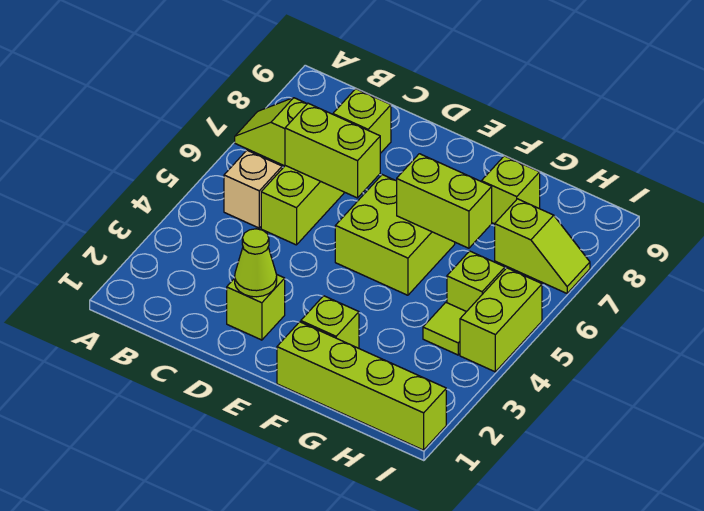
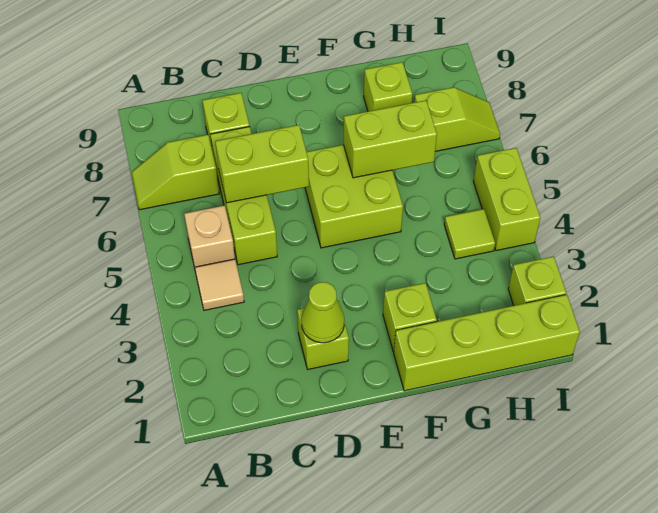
none -> tan tile B4 level 1
lime brick H5 level 1 -> lime brick I2 level 1

